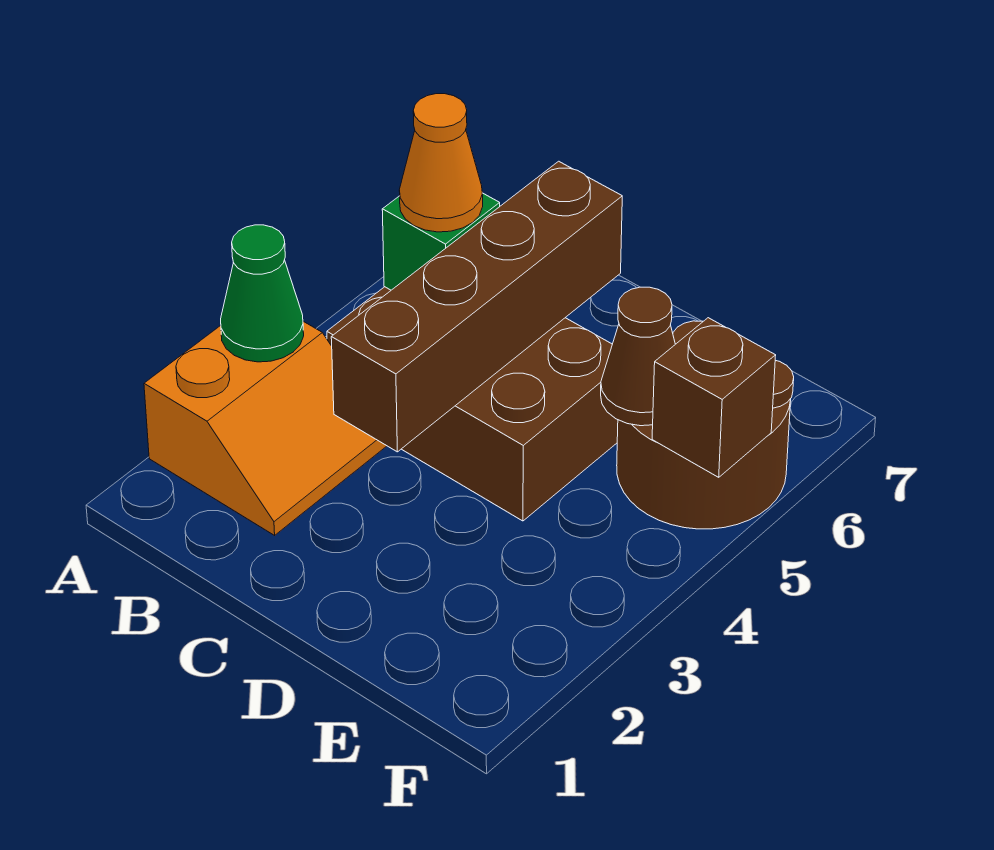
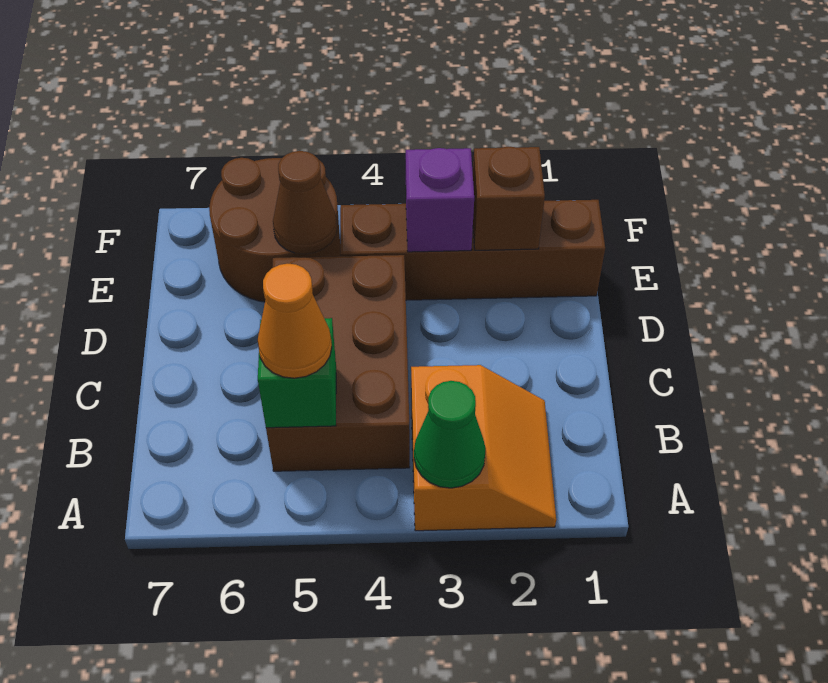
orange slope A2:B3 level 1 top A -> orange slope A2:B3 level 1 top 3
brown brick C3:C6 level 2 -> brown brick E1:E4 level 1
none -> purple brick E3 level 2
brown brick F5 level 2 -> brown brick E2 level 2

